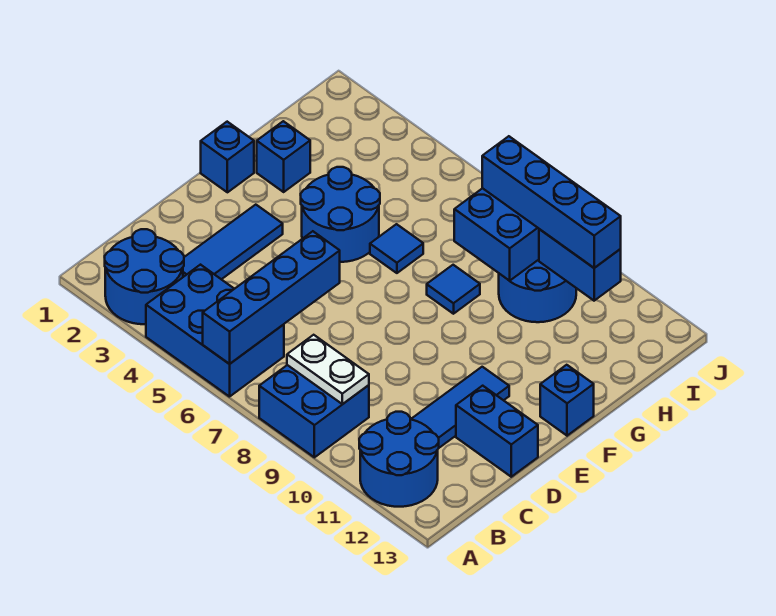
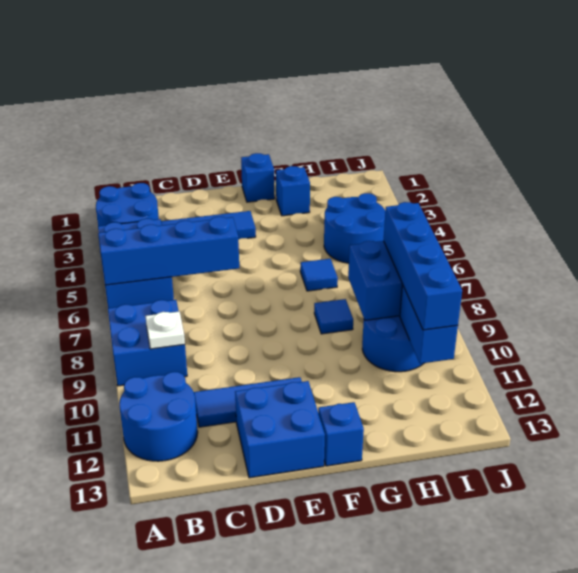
white plate B8:B9 level 2 -> white plate B9 level 2
blue brick D12:D13 level 1 -> blue brick D12:E13 level 1
blue round brick F4:G5 level 1 -> blue round brick H4:I5 level 1

